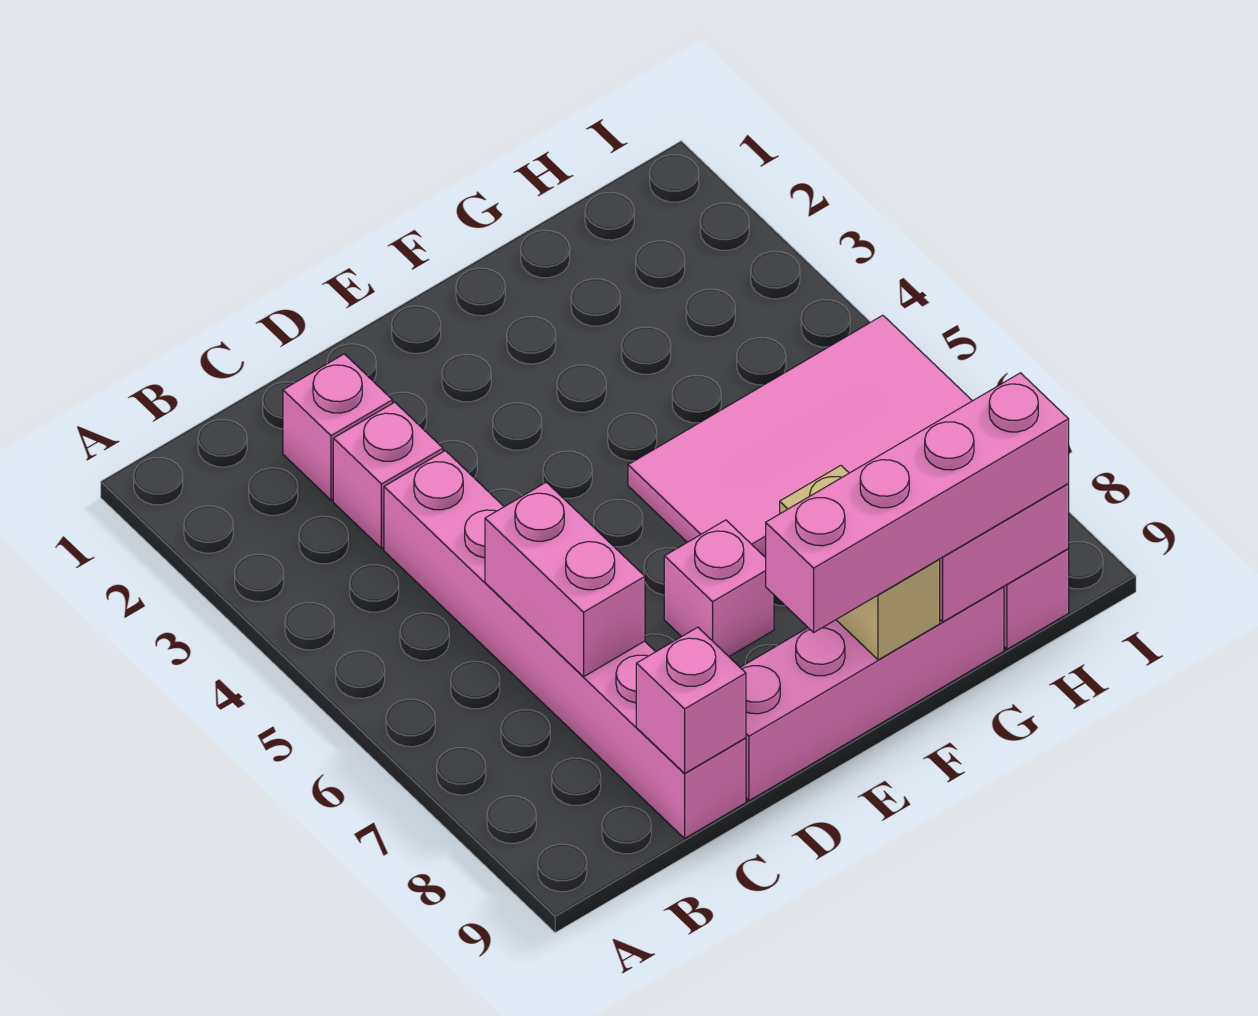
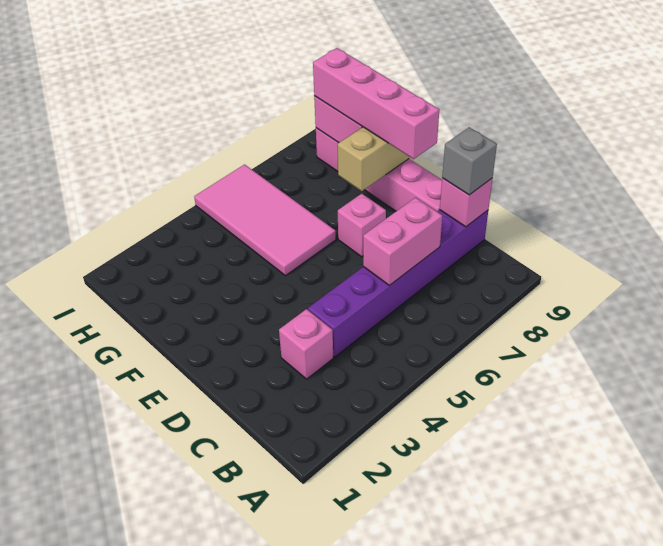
pink brick C2 level 1 -> none
pink brick C4:C9 level 1 -> purple brick C4:C9 level 1
none -> grey brick C9 level 3

